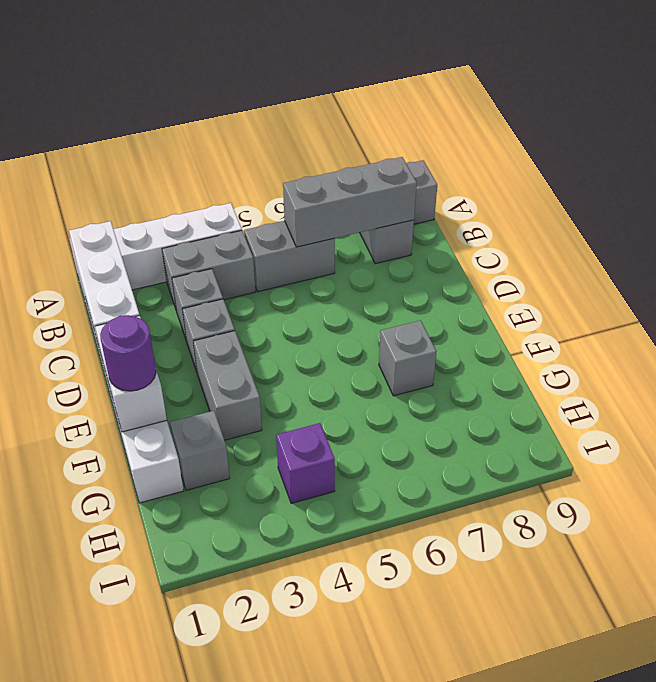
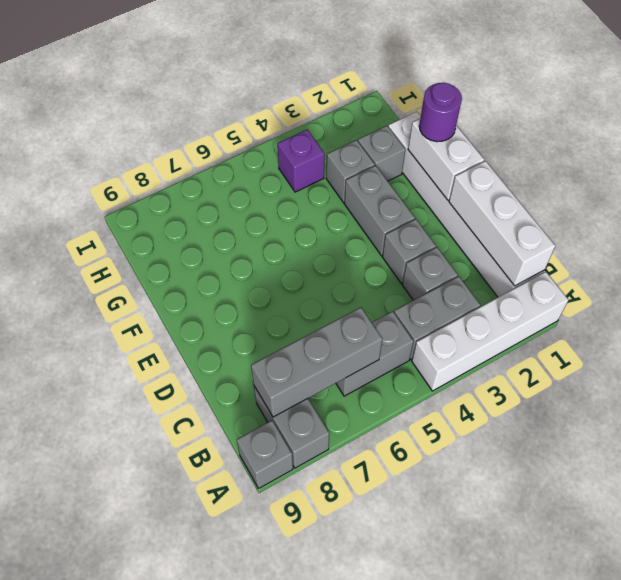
grey brick F7 level 1 -> grey brick G3 level 1

